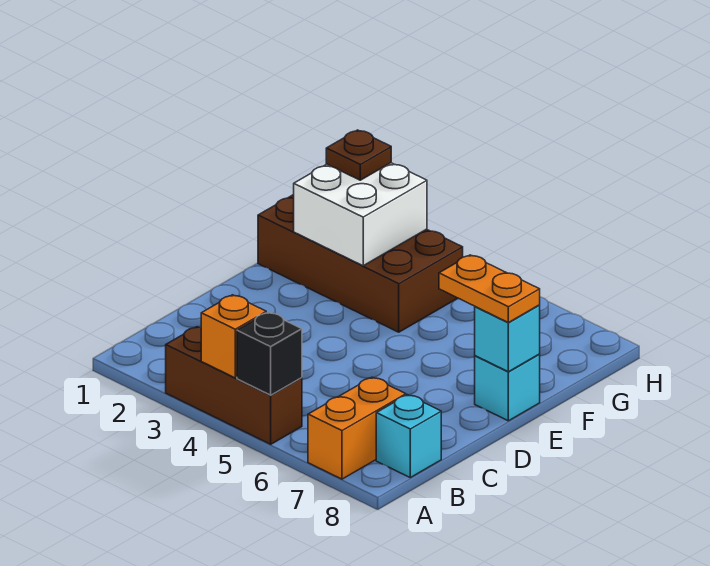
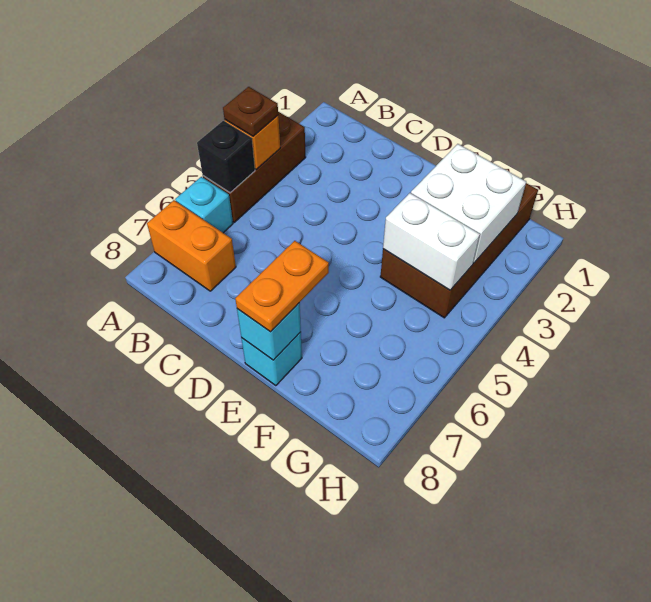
cyan brick B8 level 1 -> cyan brick A6 level 1
none -> white brick F4:G4 level 2
brown plate G2 level 3 -> brown plate A4 level 3

